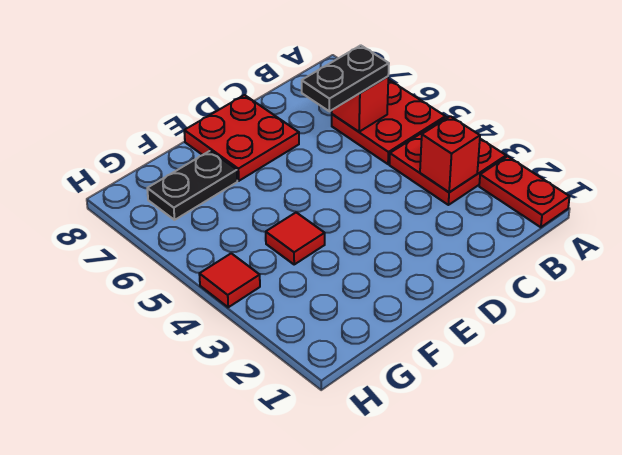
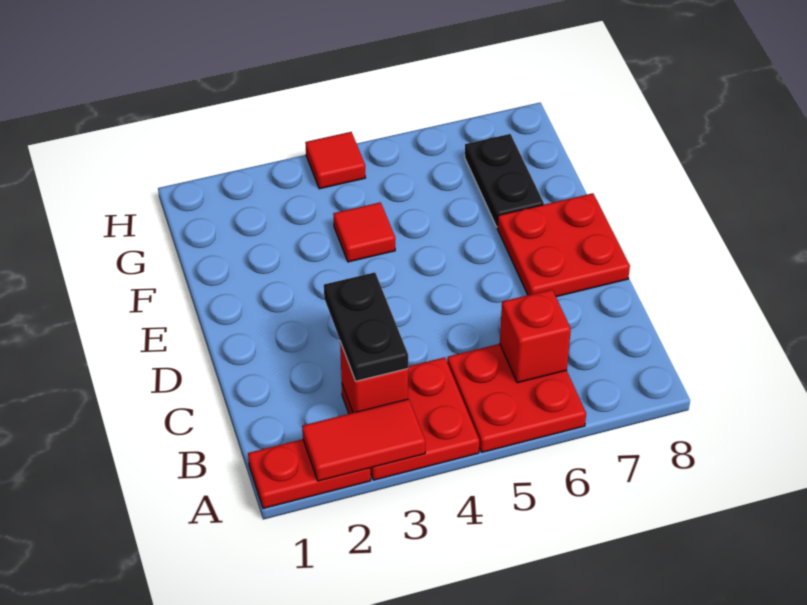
none -> red tile A2:A3 level 2
black plate B6:C6 level 3 -> black plate B3:C3 level 3

